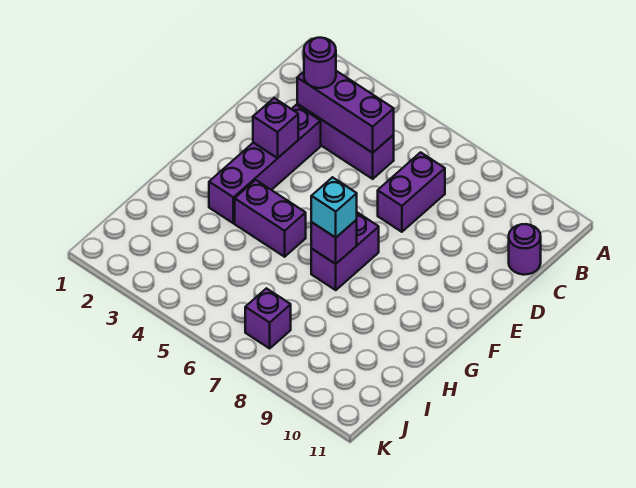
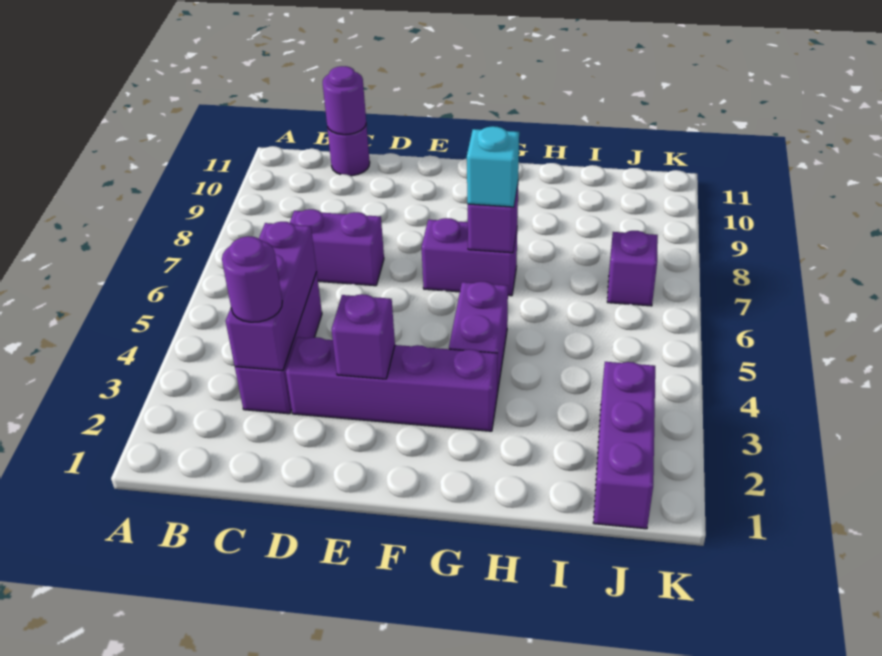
none -> purple round brick C11 level 2
none -> purple brick J1:J3 level 1

